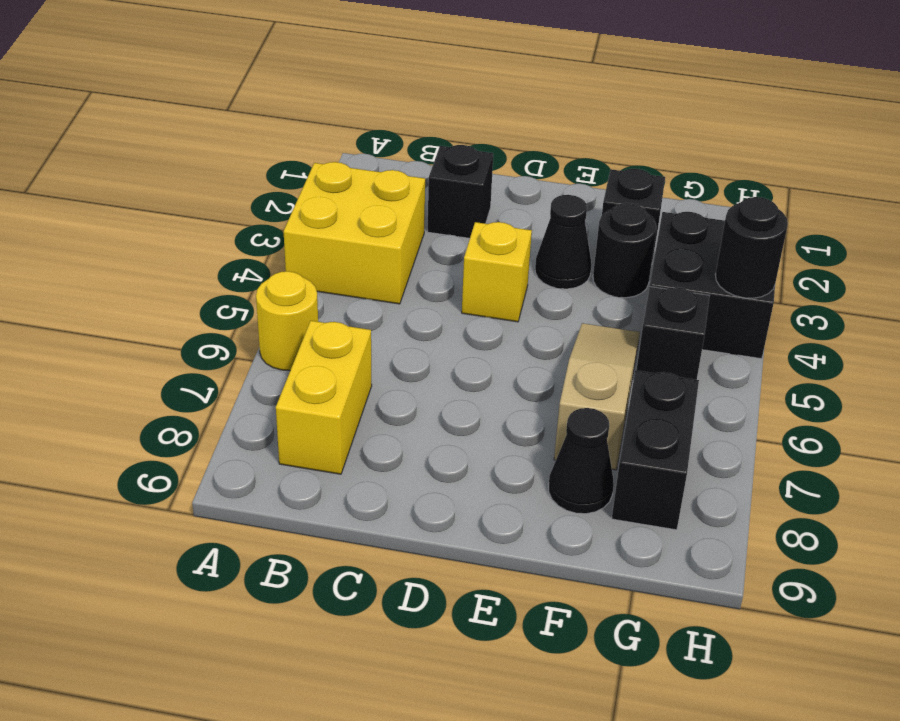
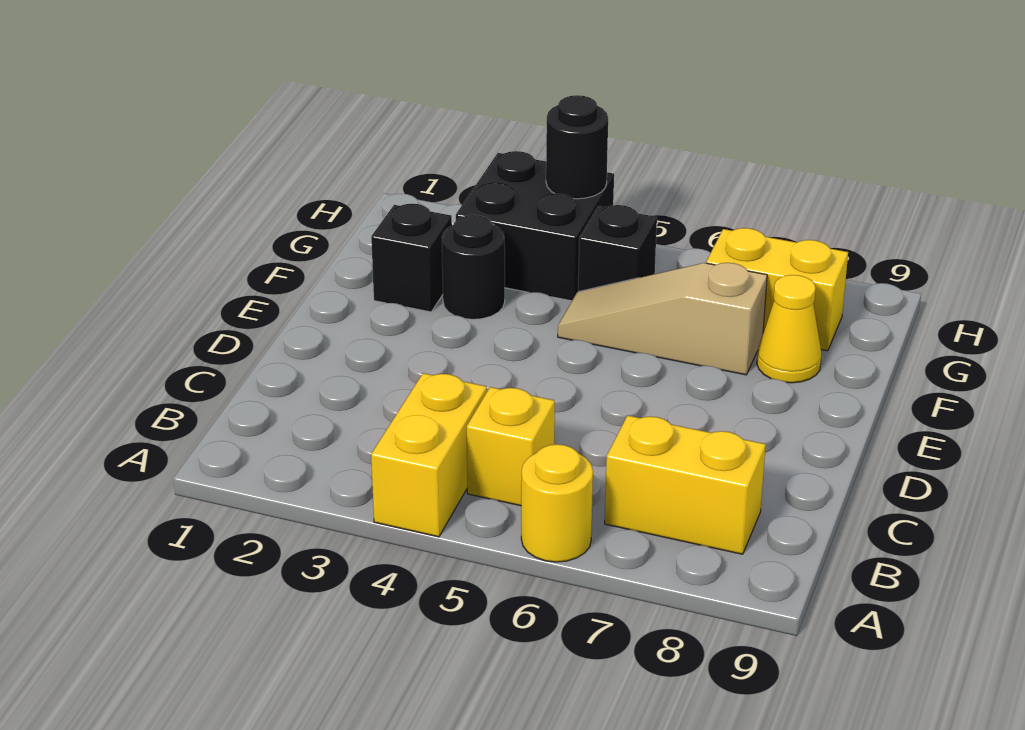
yellow brick A3:B4 level 1 -> yellow brick A4:B4 level 1
black brick C2 level 1 -> none
yellow brick D4 level 1 -> yellow brick B5 level 1
black cone E3 level 1 -> none
black cone F8 level 1 -> yellow cone F8 level 1
black brick G7:G8 level 1 -> yellow brick G7:G8 level 1

